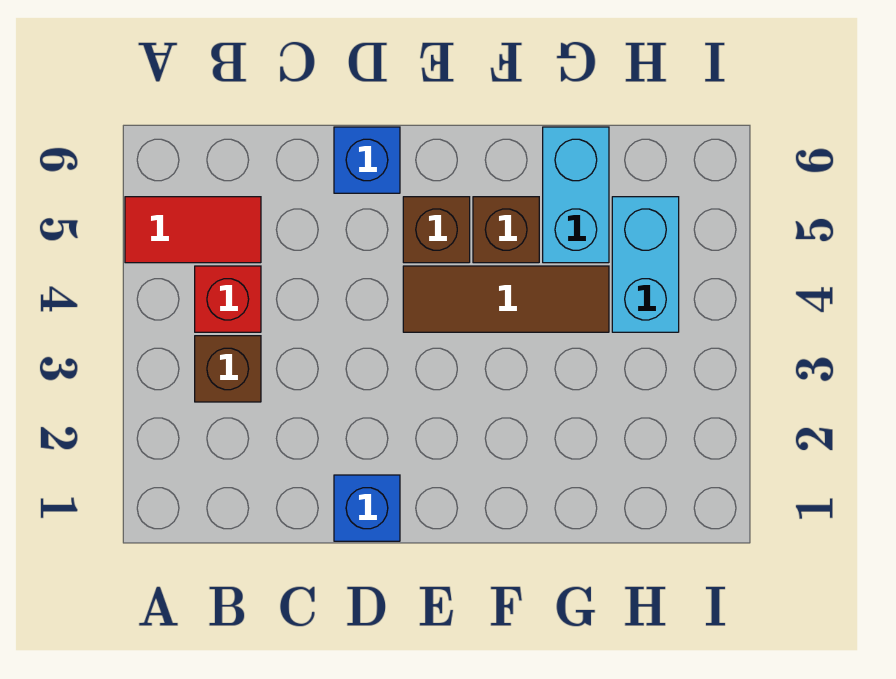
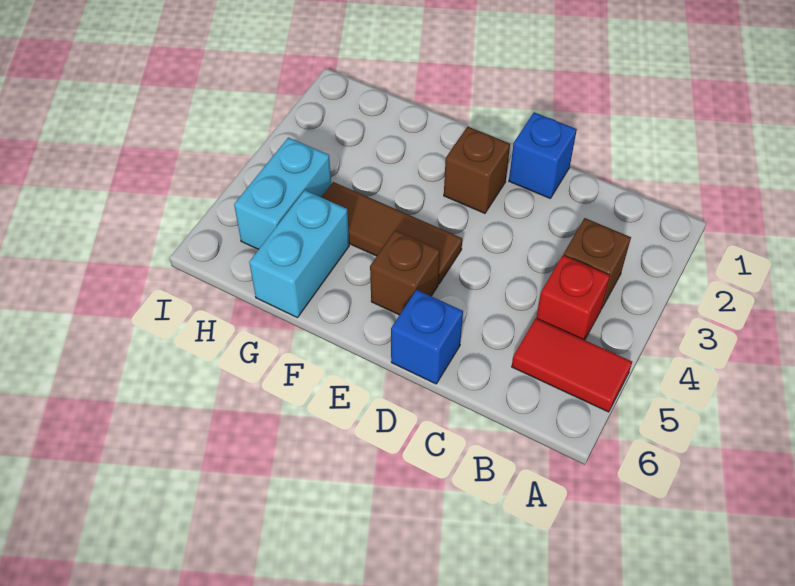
brown brick F5 level 1 -> brown brick E2 level 1

